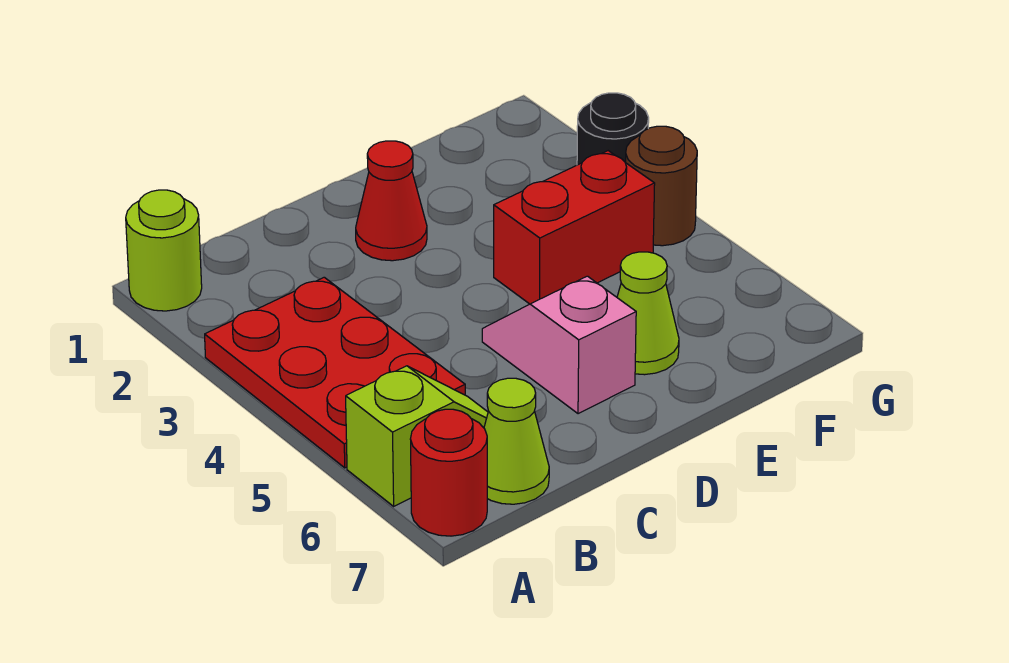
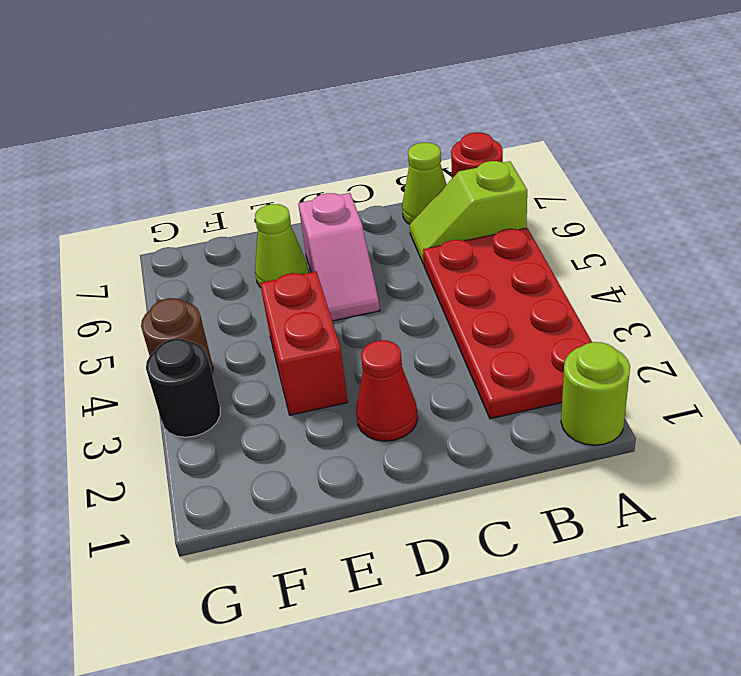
red plate A3:B5 level 1 -> red plate A2:B5 level 1
red brick E4:F4 level 1 -> red brick E3:E4 level 1

